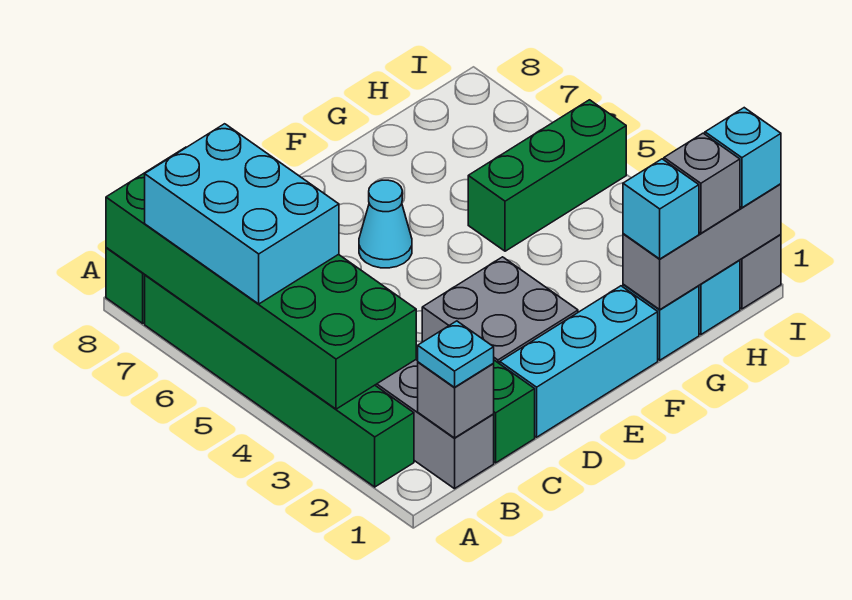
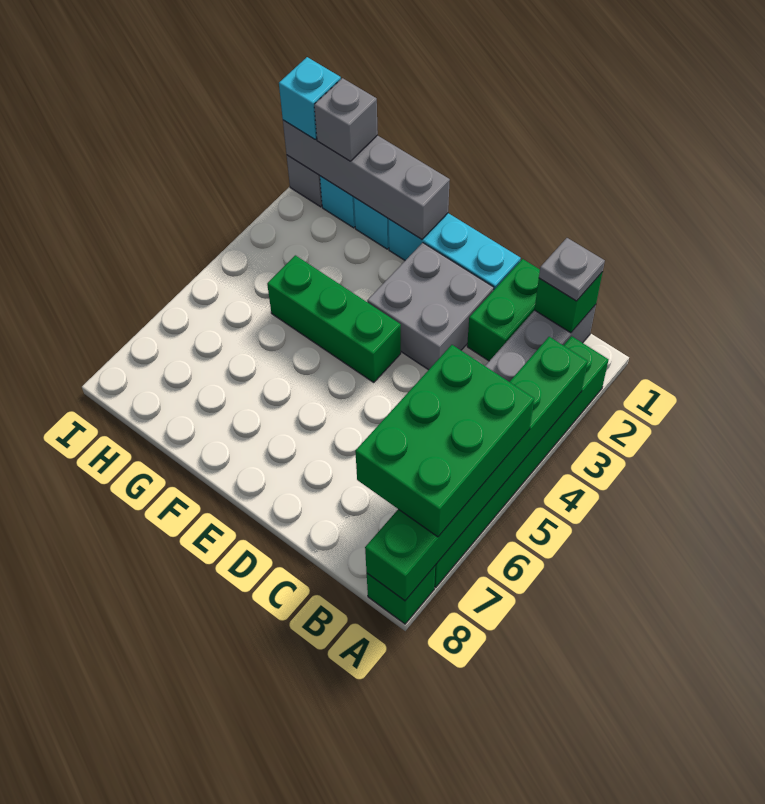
green brick A3:B8 level 2 -> green brick A3:A8 level 2
cyan brick A5:B7 level 3 -> green brick A5:B7 level 3
grey brick B1 level 2 -> green brick B1 level 2
cyan plate B1 level 3 -> grey plate B1 level 3
cyan cone E6 level 1 -> none
grey brick G1:I1 level 2 -> grey brick F1:I1 level 2
cyan brick G1 level 3 -> none
green brick G5:I5 level 1 -> green brick E4:G4 level 1

